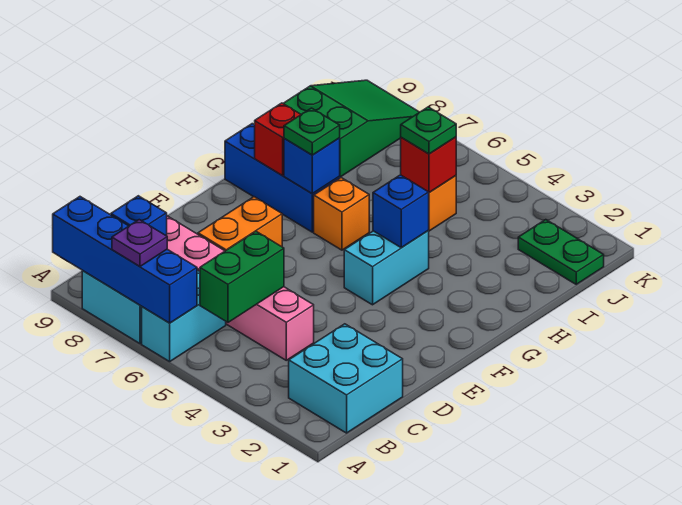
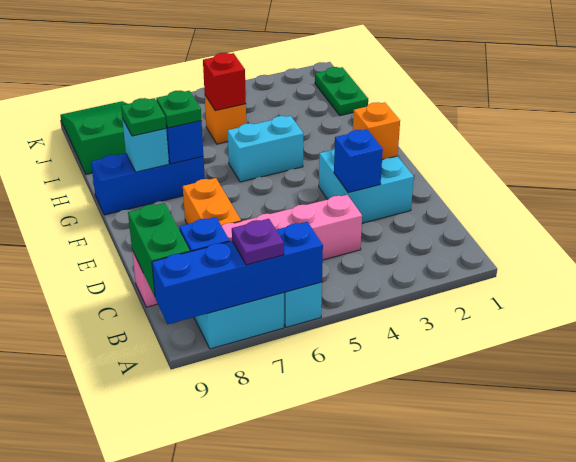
cyan brick B1:C2 level 1 -> cyan brick D2:E3 level 1
green brick B5:C5 level 2 -> green brick B9:C9 level 2
cyan brick F4:G4 level 1 -> cyan brick G4:G5 level 1
blue brick G4 level 2 -> blue brick D3 level 2
orange brick G6 level 1 -> orange brick E2 level 2
red brick G8 level 2 -> cyan brick G8 level 2
green plate I5 level 3 -> green plate G8 level 3
green plate J1:J2 level 1 -> green plate I1:J1 level 1

